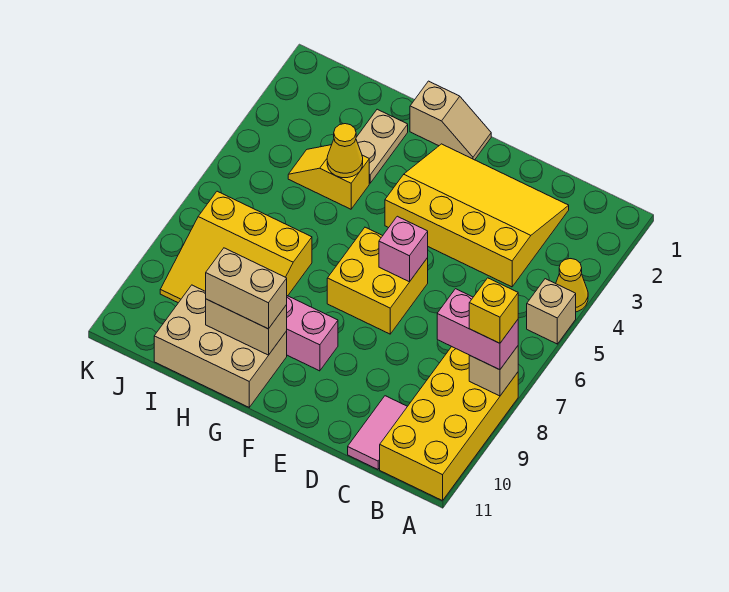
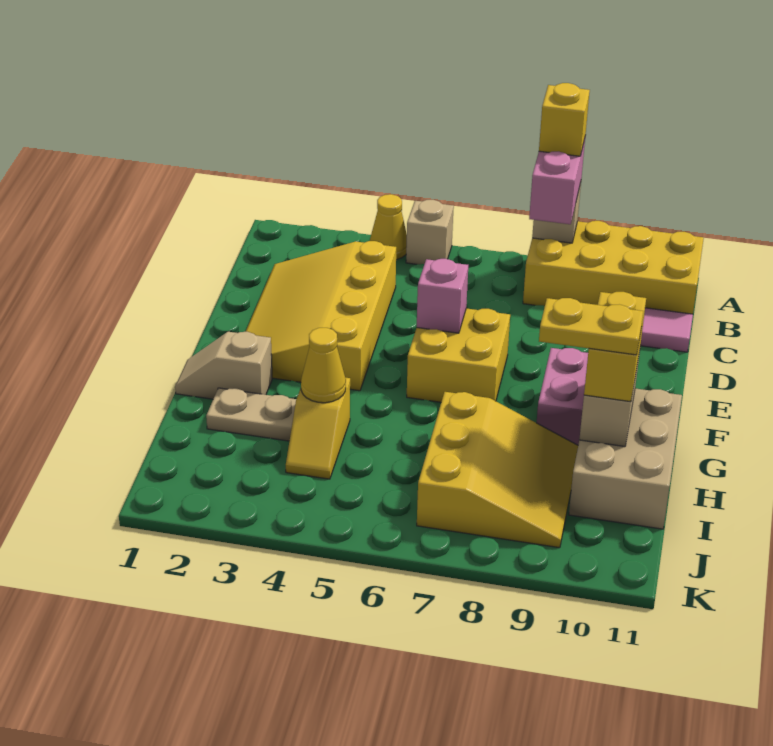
tan slope F1:G1 level 1 top G -> tan slope G1:G2 level 1 top 2
tan brick G10:H10 level 3 -> yellow brick G10:H10 level 3
none -> yellow plate H9:H10 level 4

